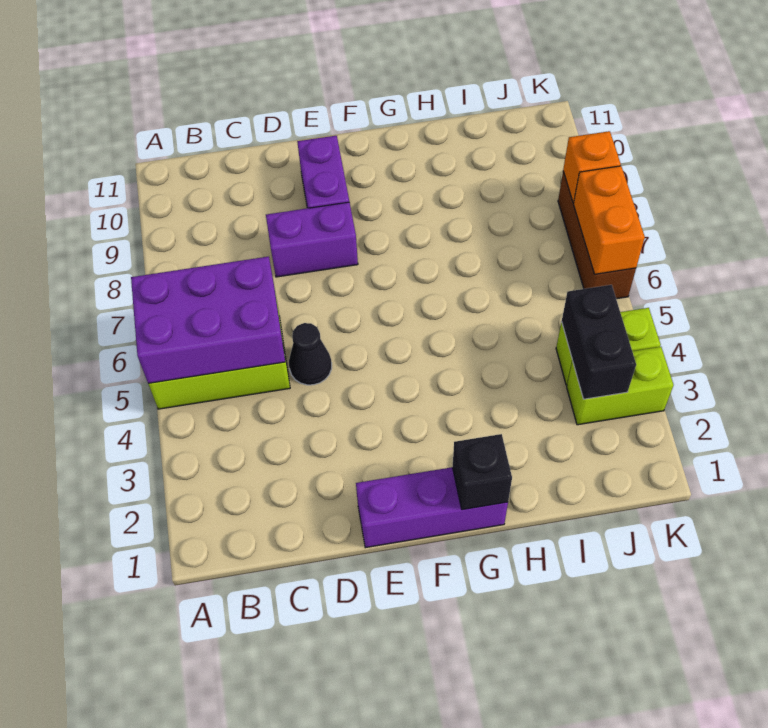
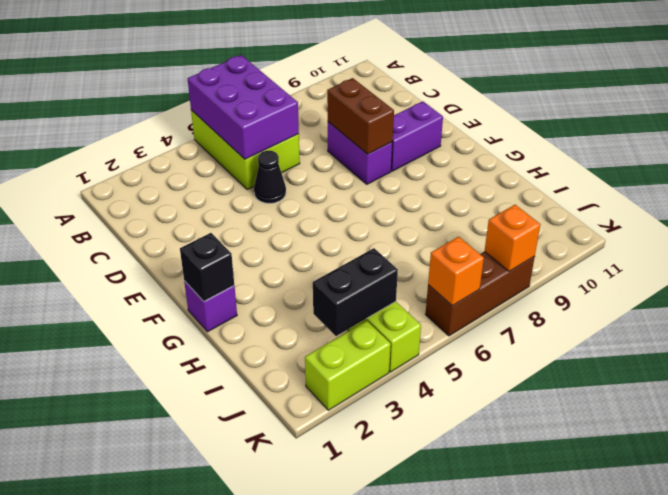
none -> brown brick D8:E8 level 2
purple brick E1:G1 level 1 -> purple brick G1 level 1
lime brick J3:K3 level 1 -> lime brick K2:K3 level 1
orange brick K6:K7 level 2 -> orange brick K6 level 2

